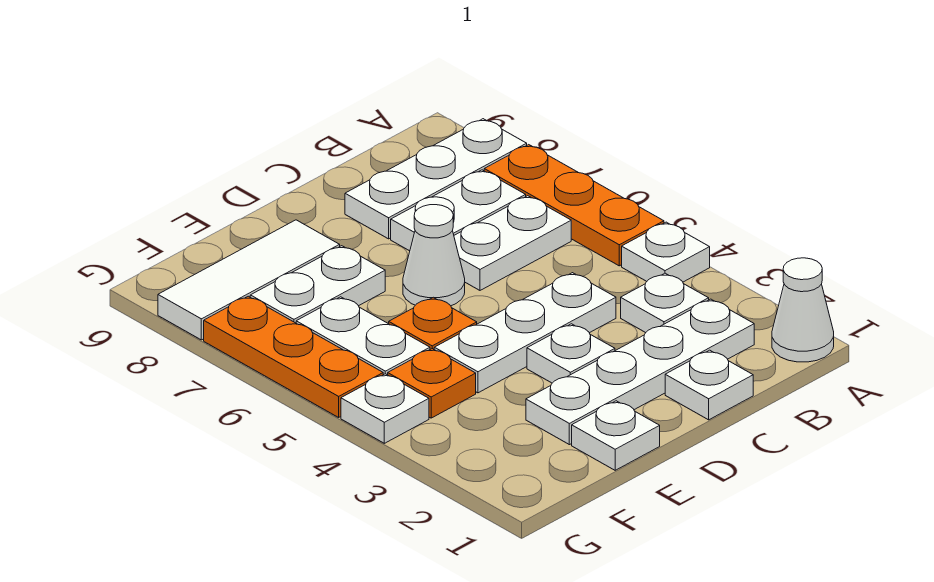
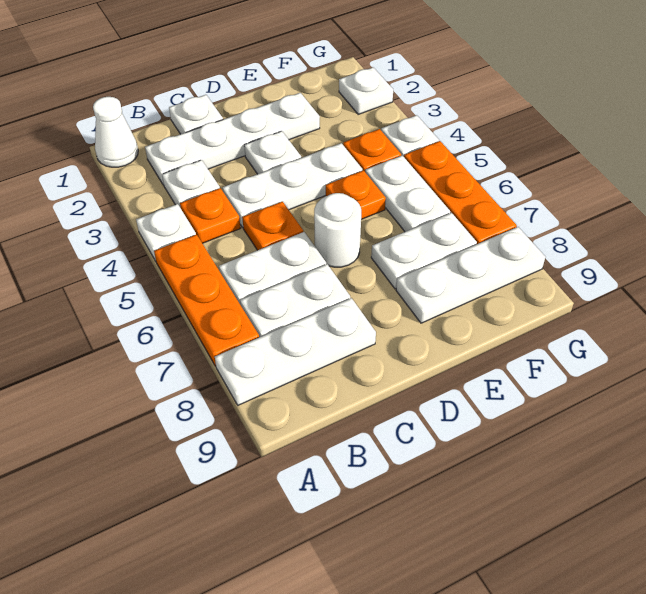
none -> orange plate B4 level 1
none -> orange plate C5 level 1
white cone D6 level 1 -> white round brick D6 level 1
white plate E1 level 1 -> white plate G2 level 1
white tile E8:G8 level 1 -> white plate E8:G8 level 1

